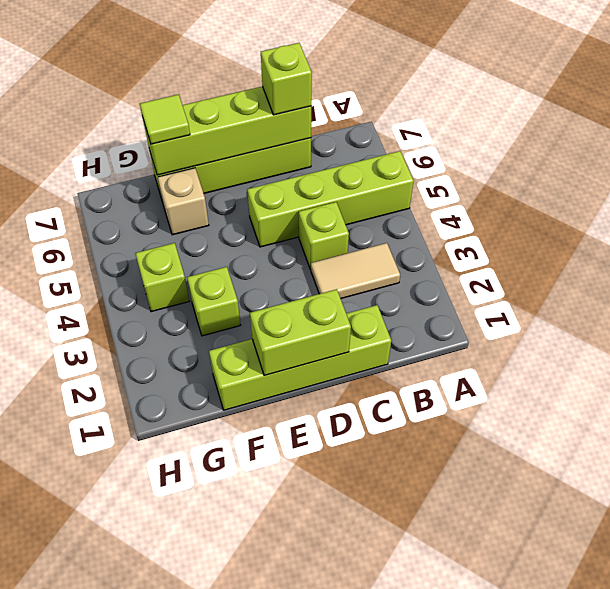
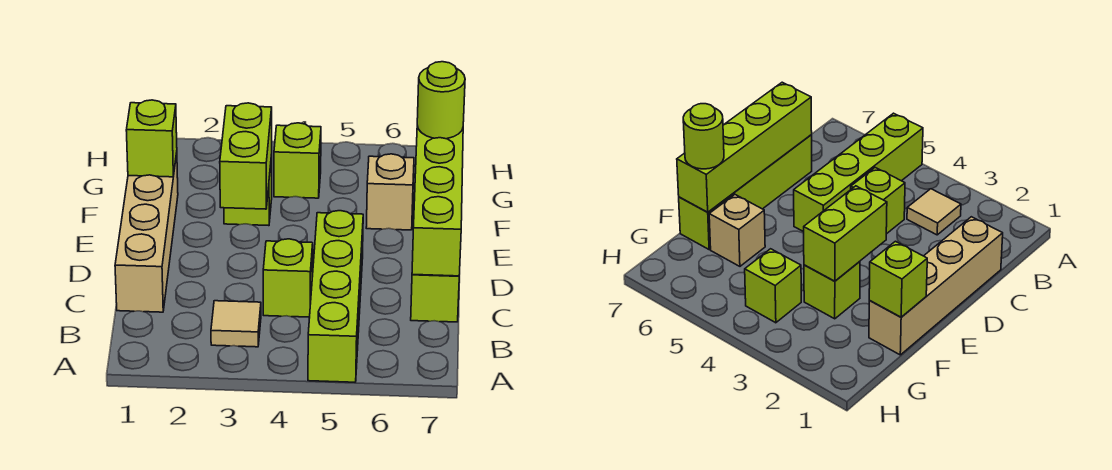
tan tile B3:C3 level 1 -> tan tile B3 level 1
lime brick C1:F1 level 1 -> tan brick C1:F1 level 1
lime brick C7 level 3 -> lime brick F1 level 2
lime brick D1:E1 level 2 -> lime brick E3:F3 level 2
lime tile F7 level 3 -> lime round brick F7 level 3

